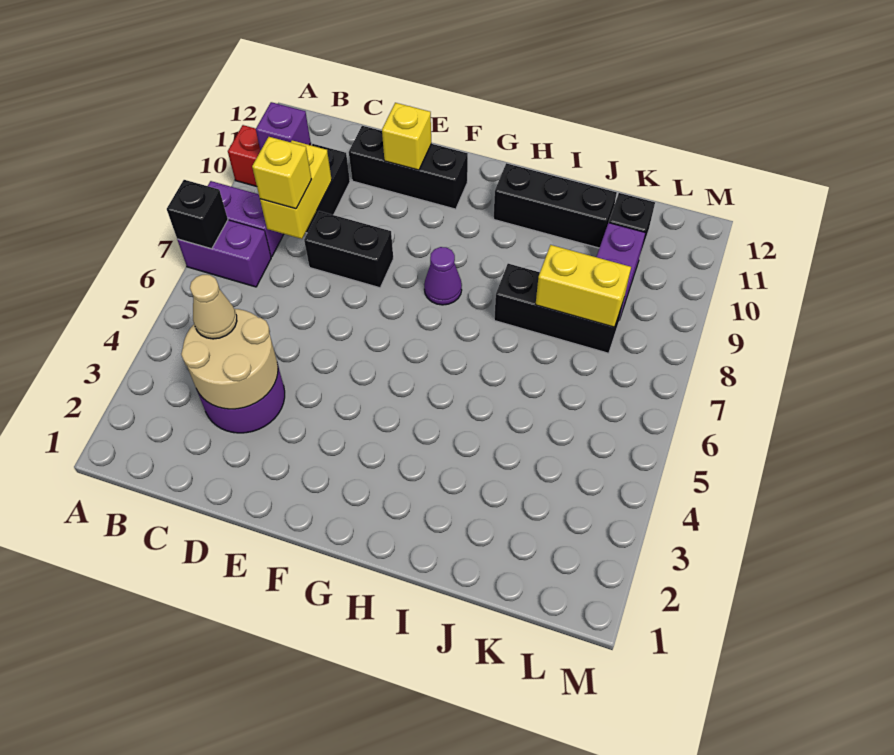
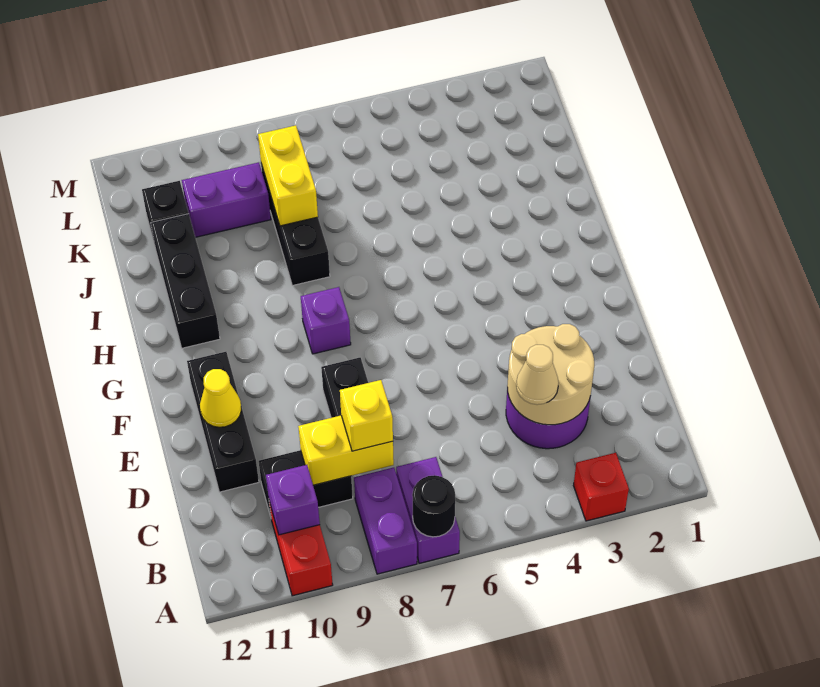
none -> red brick A3 level 1
black brick A7 level 2 -> black round brick A7 level 2
yellow brick E11 level 2 -> yellow cone E11 level 2
purple cone G8 level 1 -> purple brick G8 level 1

